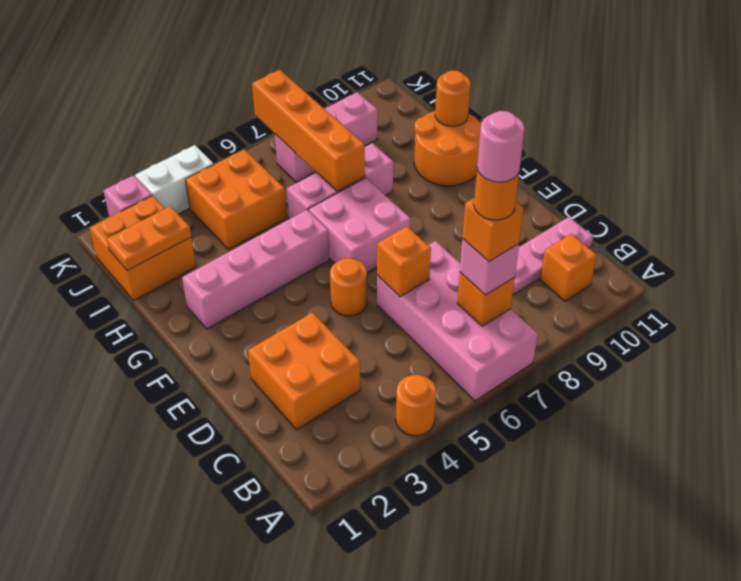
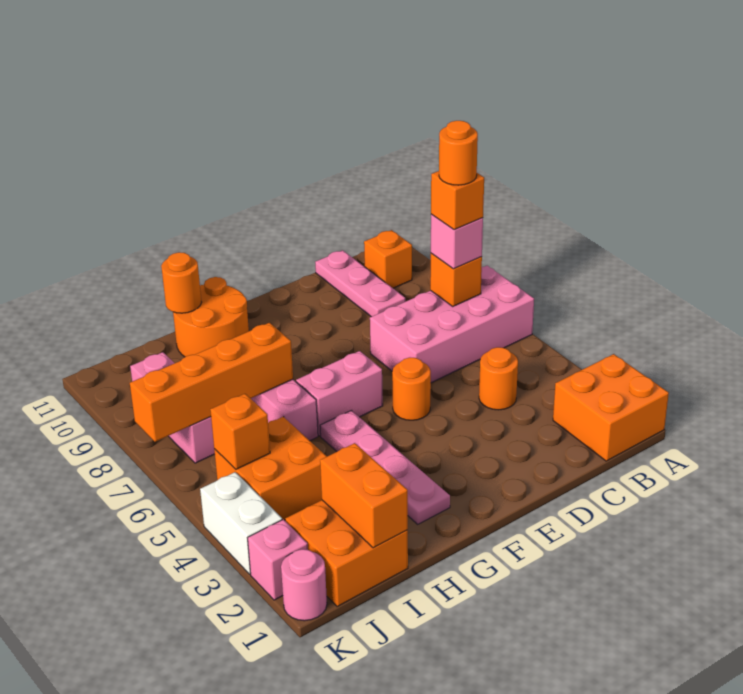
orange round brick A4 level 1 -> orange round brick C4 level 1
pink round brick B7 level 6 -> pink round brick K1 level 1
orange brick C2:D3 level 1 -> orange brick A1:B2 level 1
orange brick D6 level 2 -> orange brick J5 level 2
pink brick F6:G7 level 1 -> pink brick F6:G6 level 1
pink brick G2:G5 level 1 -> pink plate G2:G5 level 1
orange plate I1:I2 level 2 -> orange brick I1:I2 level 2

